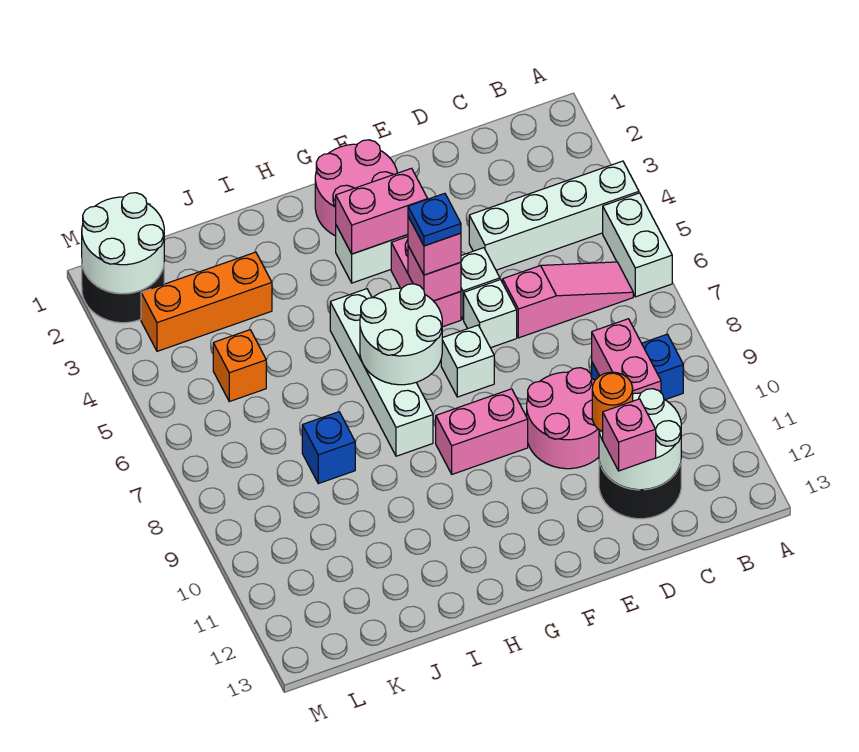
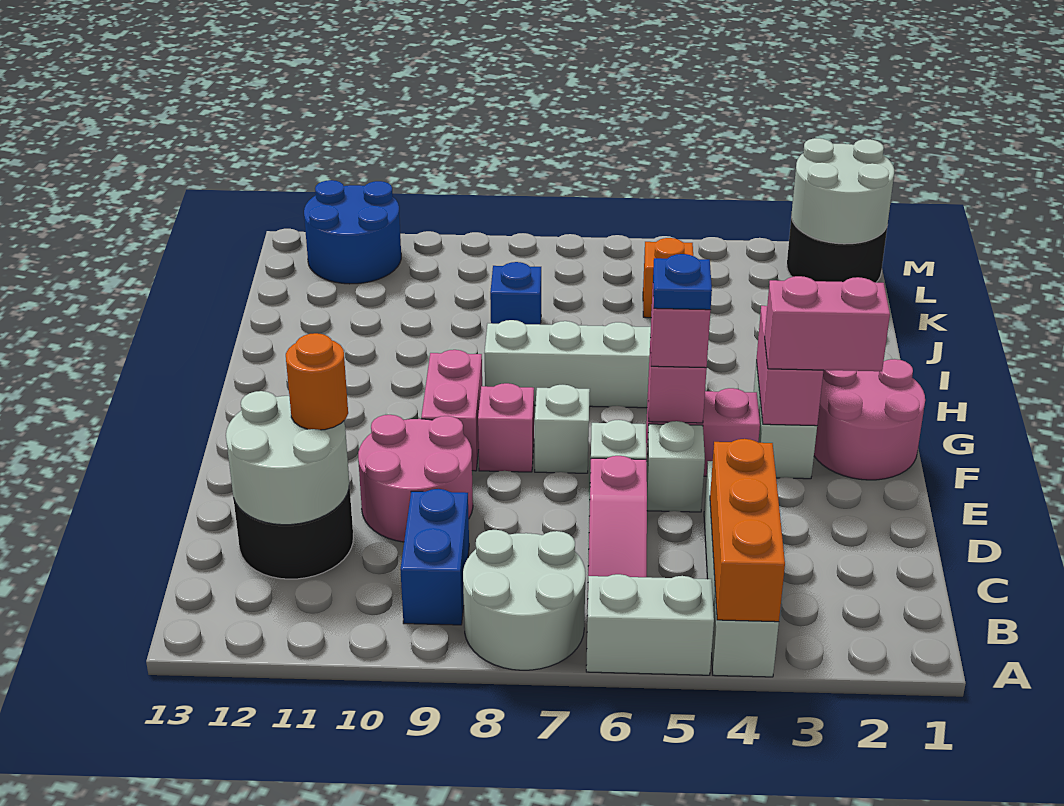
pink brick C9:C10 level 2 -> pink brick F2:F3 level 3
pink brick D12 level 3 -> pink brick F8 level 1
white round brick G6:H7 level 2 -> white round brick A7:B8 level 1
orange brick J3:L3 level 1 -> orange brick A4:C4 level 2
none -> blue round brick L11:M12 level 1

